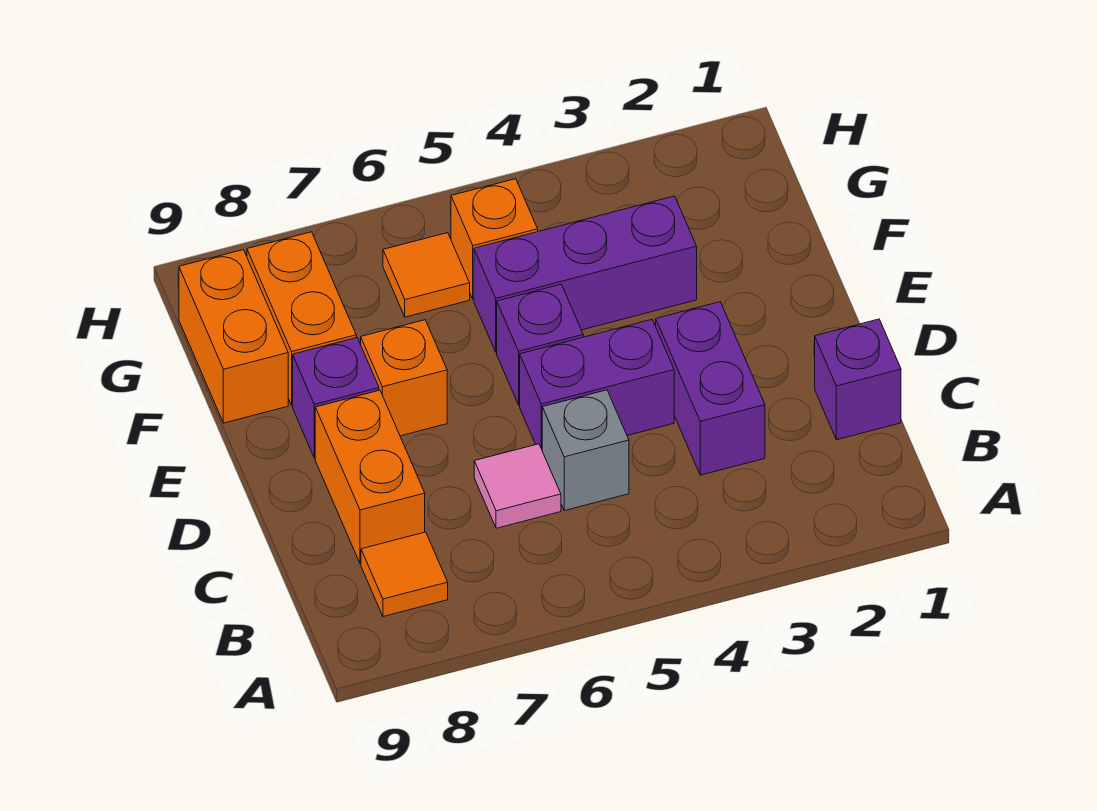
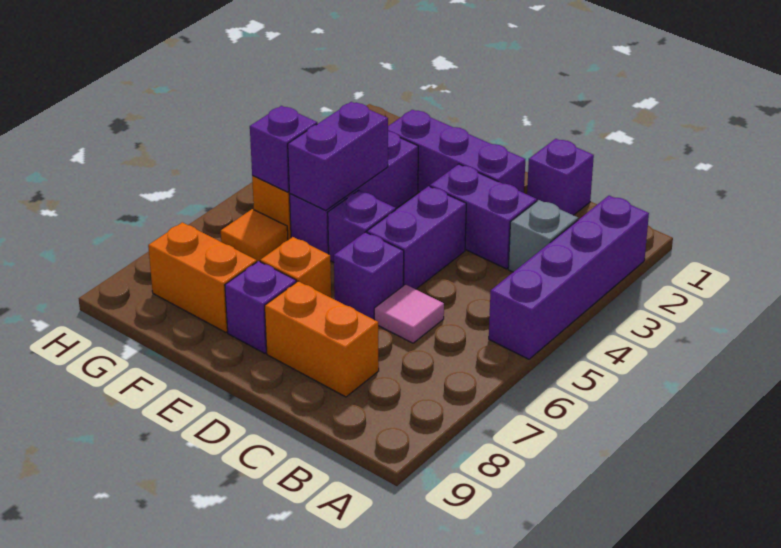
none -> purple brick A2:A5 level 1
orange tile B8 level 1 -> none
grey brick C5 level 1 -> grey brick B3 level 1
none -> purple brick D2:F2 level 1
none -> purple brick D6 level 1
none -> purple brick F4:F5 level 2
orange brick F9:G9 level 1 -> none
none -> purple brick G5 level 2

